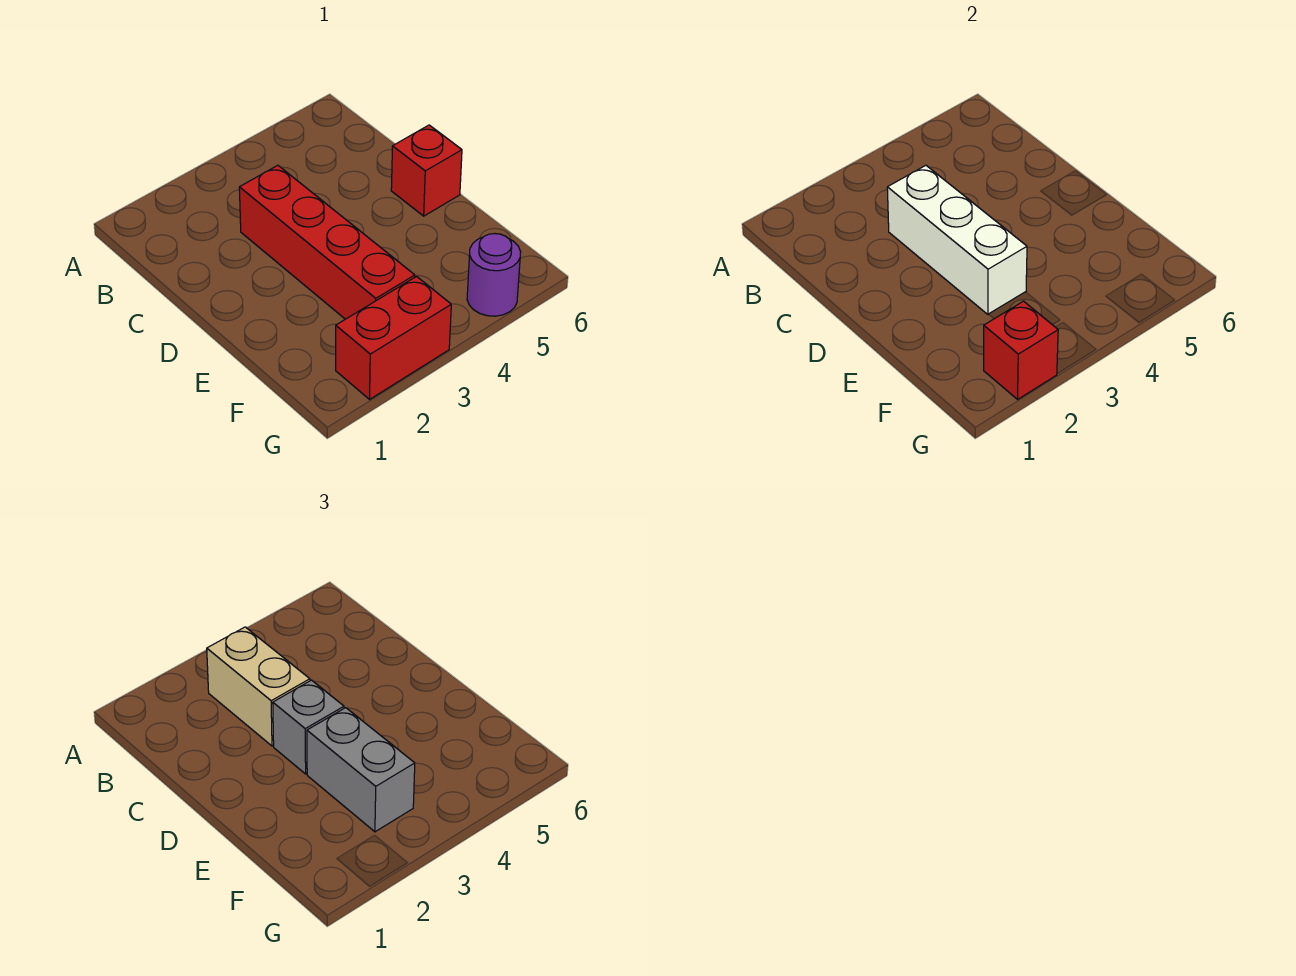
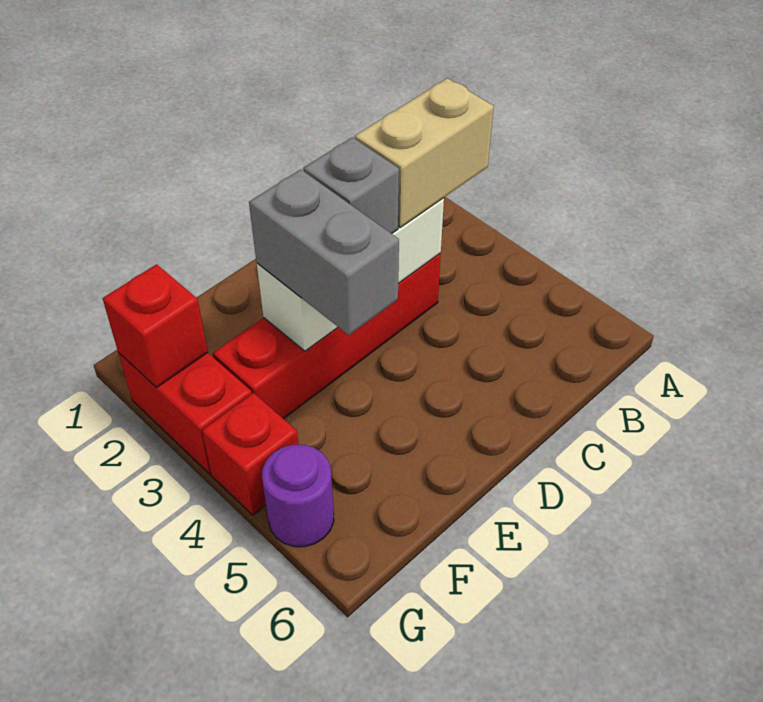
red brick D6 level 1 -> red brick G4 level 1
grey brick E3:F3 level 3 -> grey brick E3:E4 level 3

